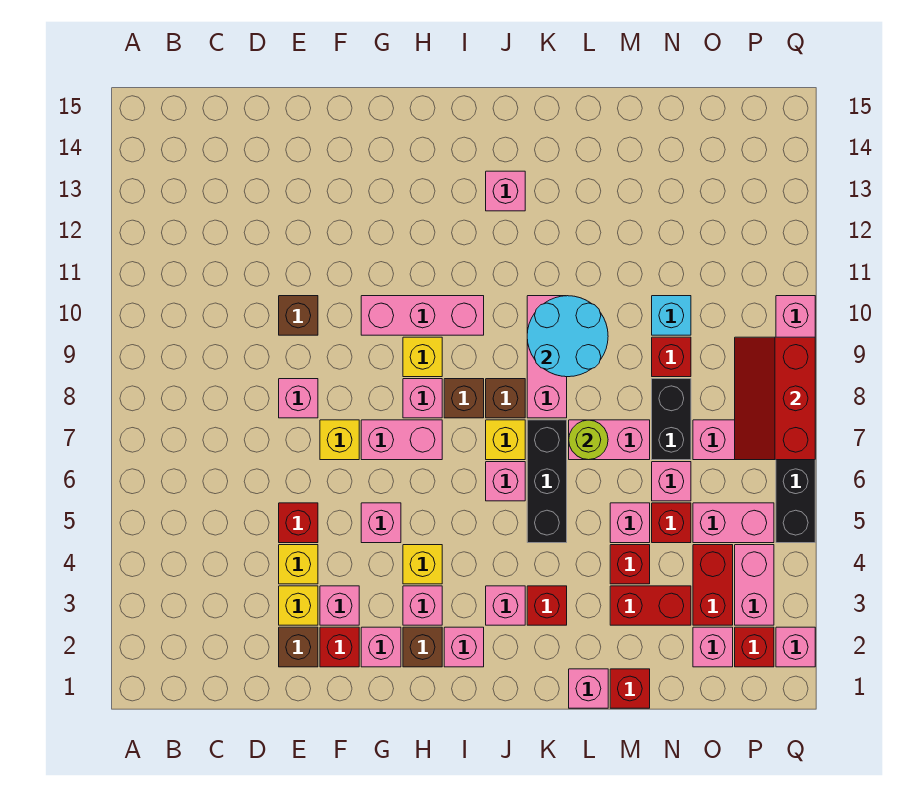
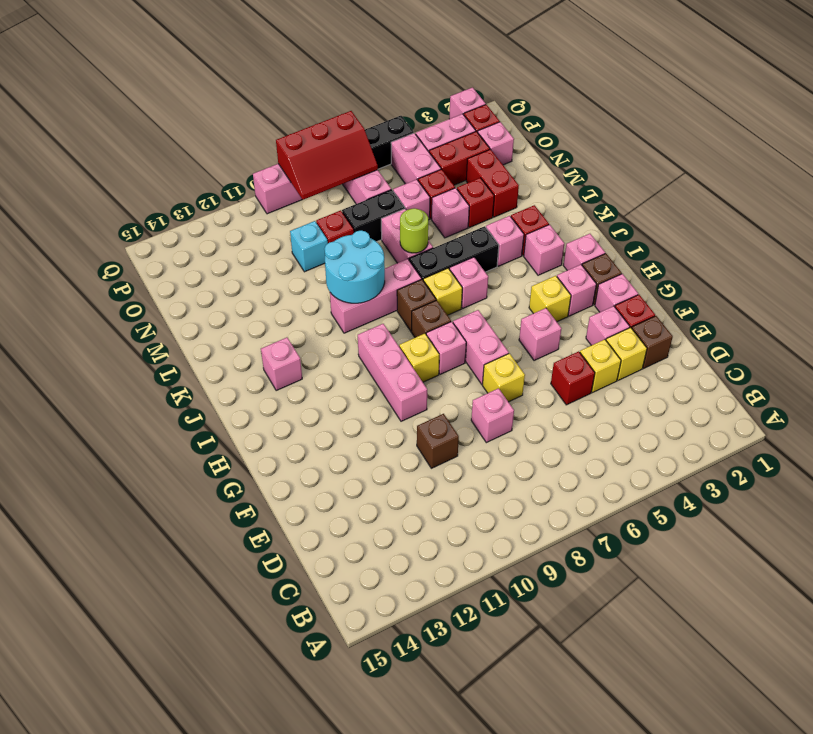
pink brick L1 level 1 -> pink brick K4 level 1
red brick M1 level 1 -> none

